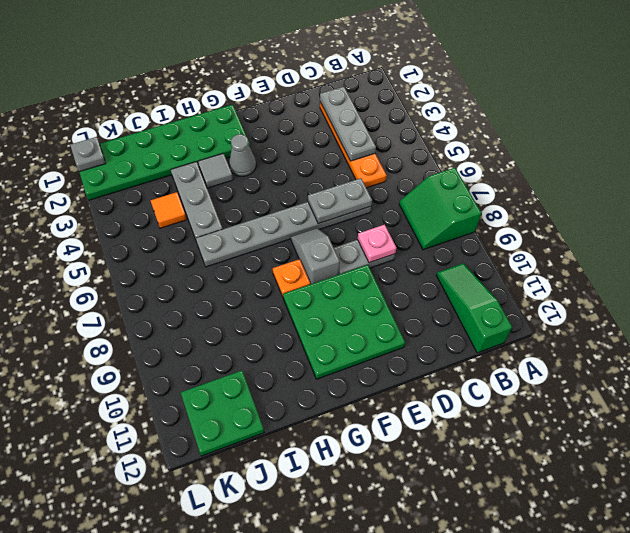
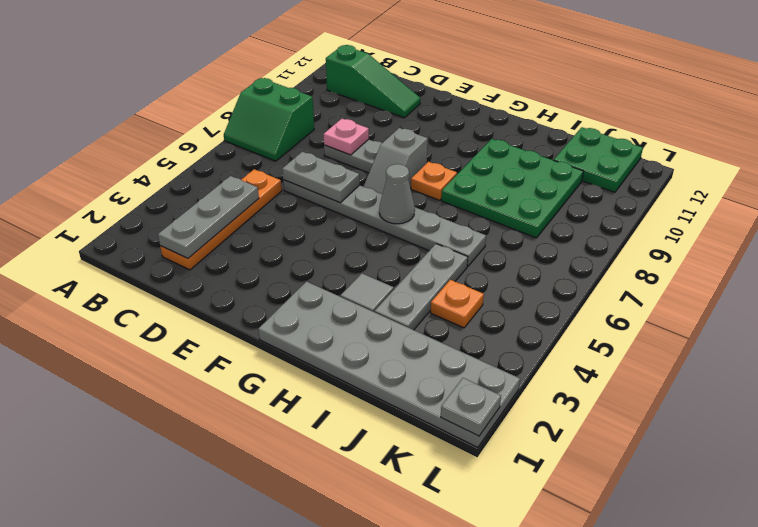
green slope A7:B8 level 1 top A -> green slope A7:B8 level 1 top 8
green slope B10:B12 level 1 top 12 -> green slope B11:D11 level 1 top B
green plate E9:G11 level 1 -> green plate H8:J10 level 1
green plate G1:L2 level 1 -> grey plate G1:L2 level 1
grey cone G3 level 1 -> grey cone G6 level 2
orange tile J4 level 1 -> orange plate J4 level 1

